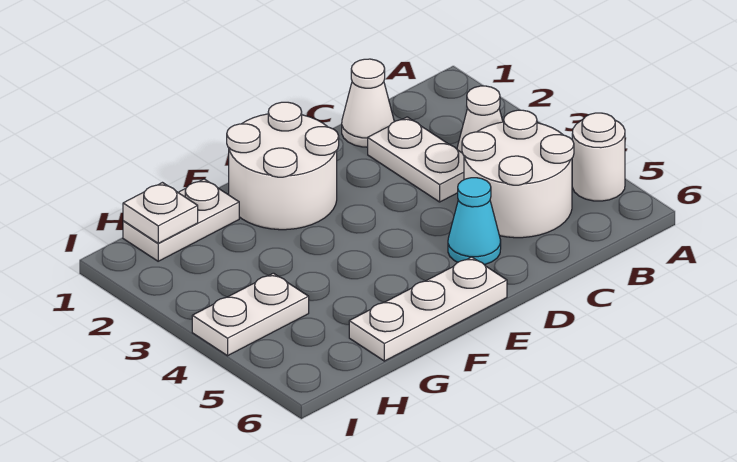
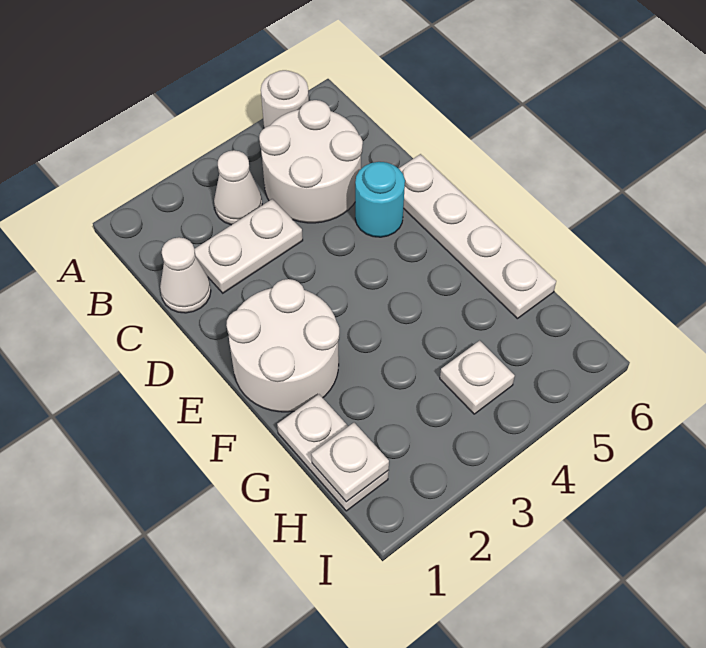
cyan cone D5 level 1 -> cyan round brick D5 level 1
white plate E6:G6 level 1 -> white plate D6:G6 level 1
white plate H4:I4 level 1 -> white plate H4 level 1

